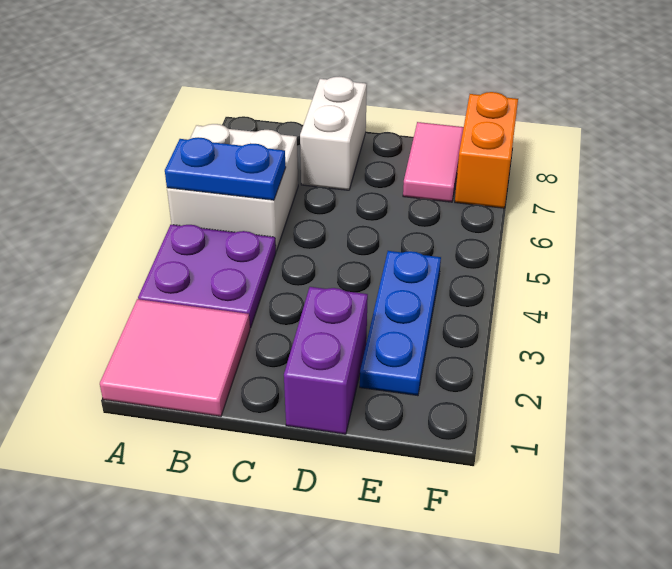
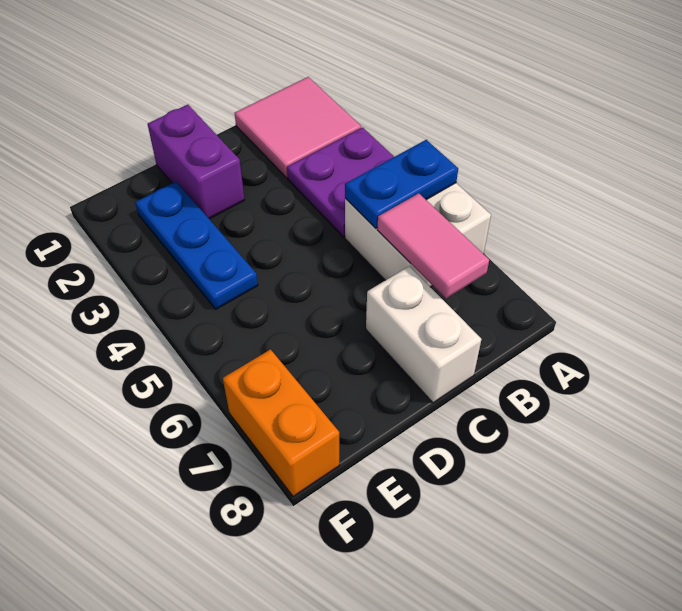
pink tile E7:E8 level 1 -> pink tile B6:B7 level 2

